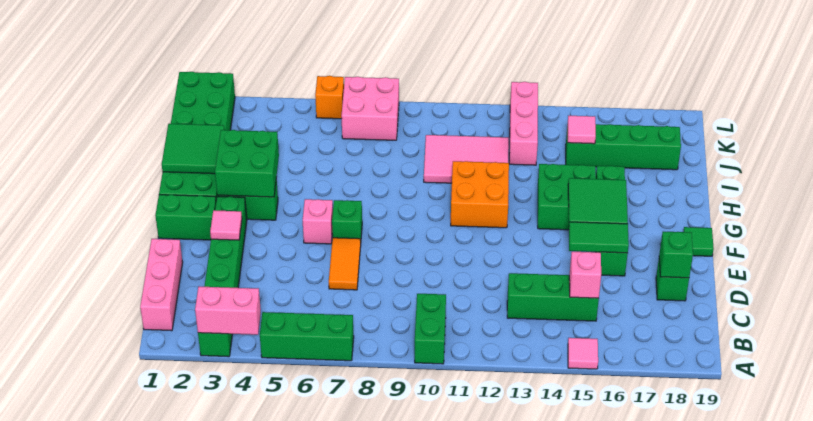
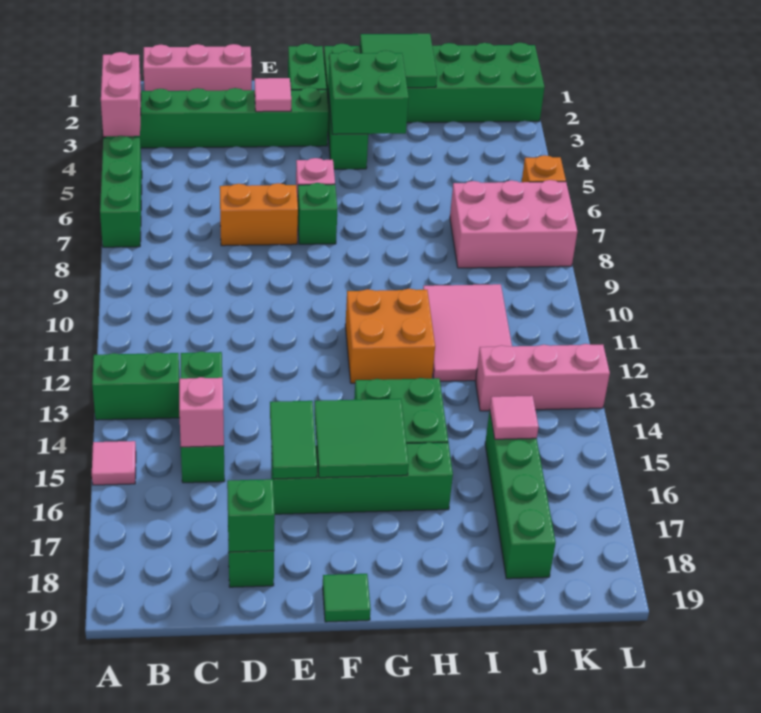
green brick A10:B10 level 1 -> green brick A13:B13 level 1
orange tile D7:E7 level 1 -> orange brick D7:E7 level 1
pink brick K7:L8 level 1 -> pink brick J7:L8 level 1

